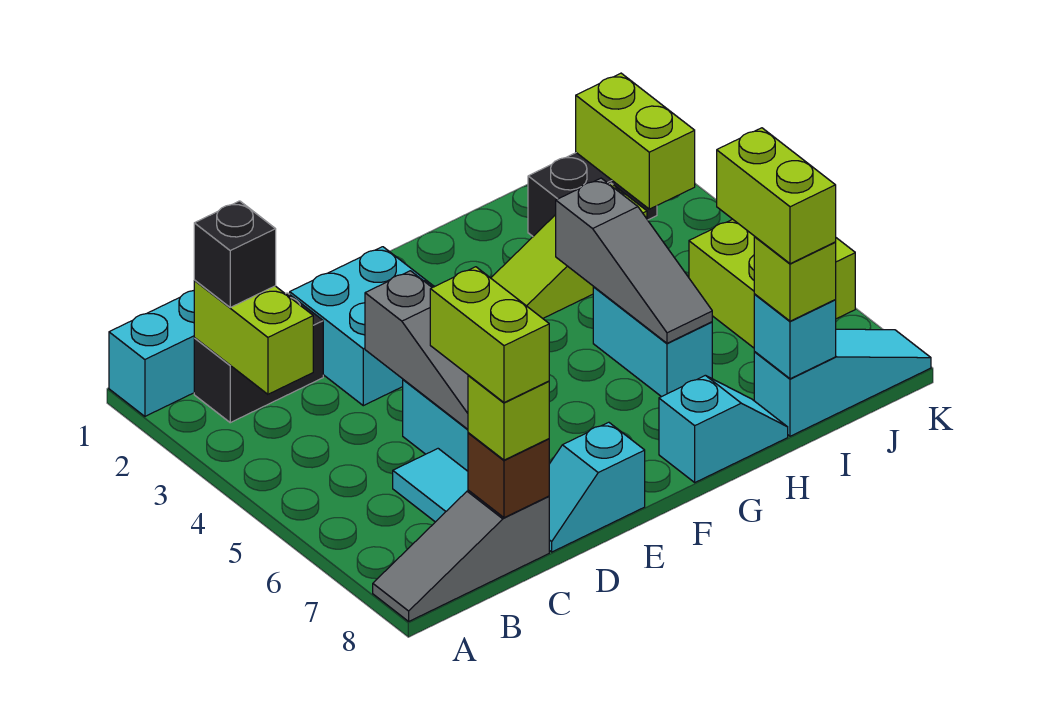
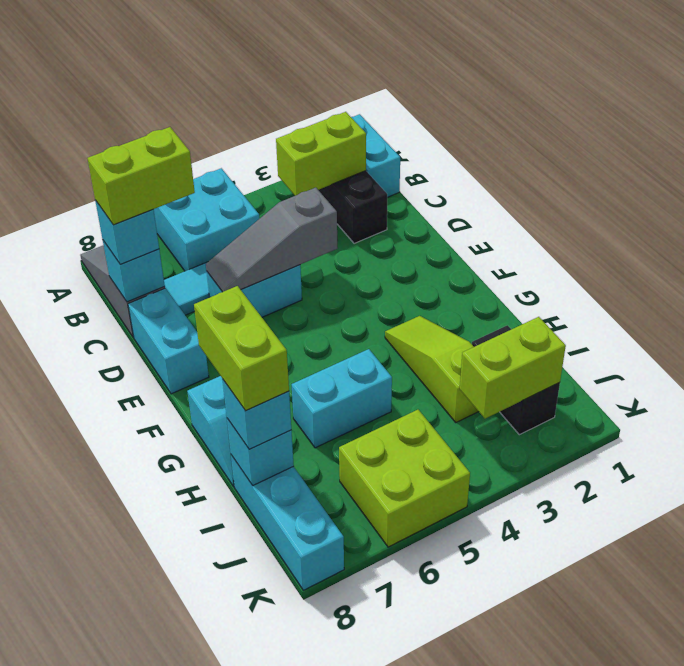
black brick B2 level 3 -> none
brown brick C8 level 2 -> cyan brick C8 level 2
lime brick C8 level 3 -> cyan brick C8 level 3
cyan brick D2:E3 level 1 -> cyan brick A5:B6 level 1
cyan slope D8:E8 level 1 top E -> cyan brick D8:E8 level 1
grey slope H4:H6 level 2 top 4 -> none
lime brick I7:I8 level 4 -> lime brick H8:I8 level 4
cyan slope I8:K8 level 1 top I -> cyan brick I8:K8 level 1
lime brick I8 level 3 -> cyan brick I8 level 3

